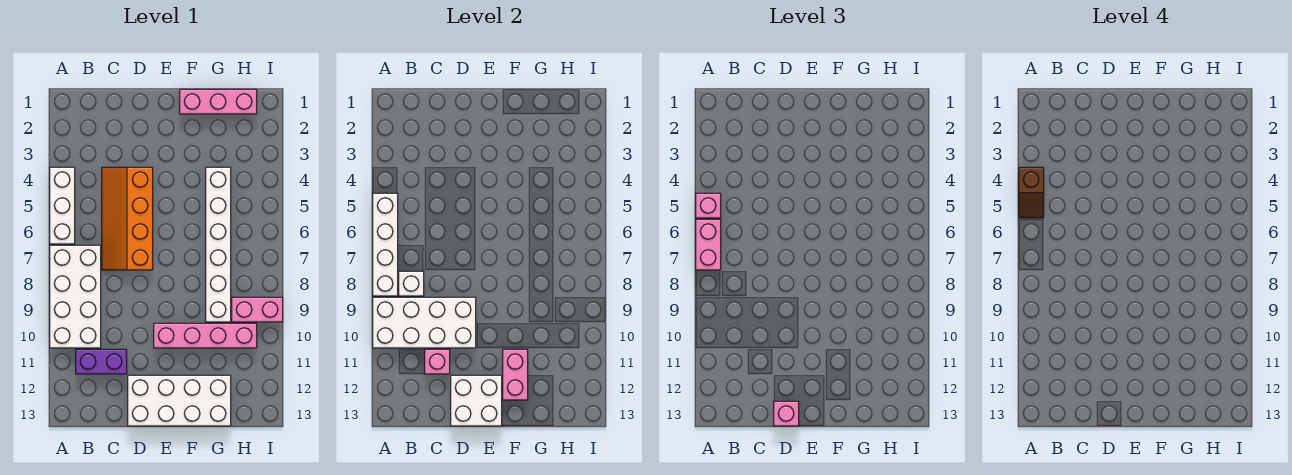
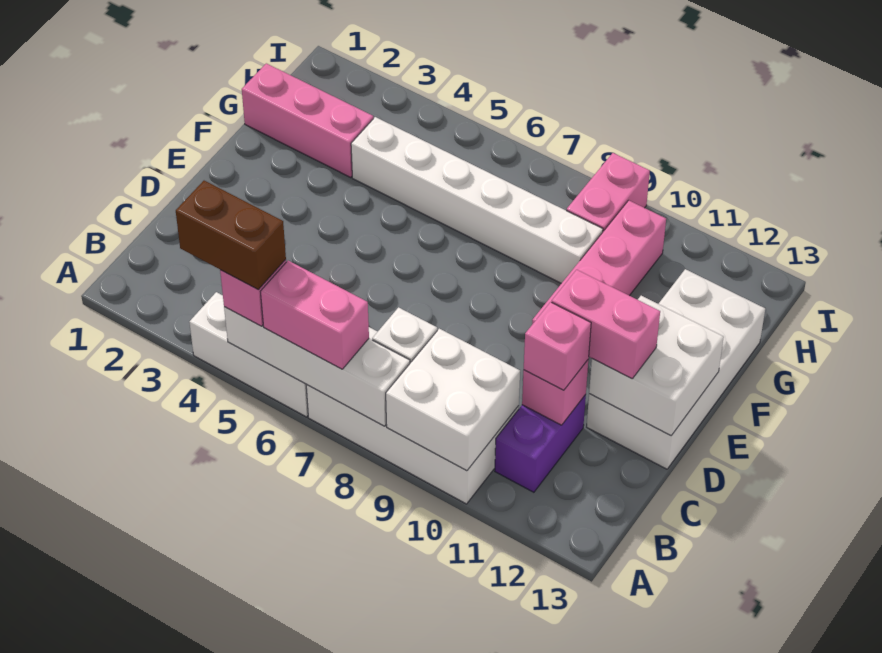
brown slope A4:A5 level 4 top 4 -> brown brick A4:A5 level 4
white brick A9:D10 level 2 -> white brick A9:B10 level 2
orange slope C4:D7 level 1 top D -> none
pink brick D13 level 3 -> pink brick C11 level 3
pink brick F1:H1 level 1 -> pink brick G1:G3 level 1
pink brick F11:F12 level 2 -> pink brick D11:D12 level 3

